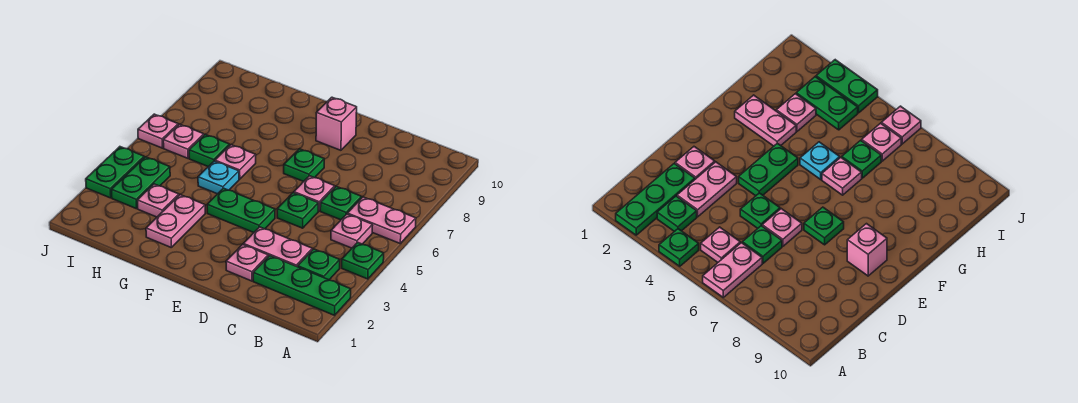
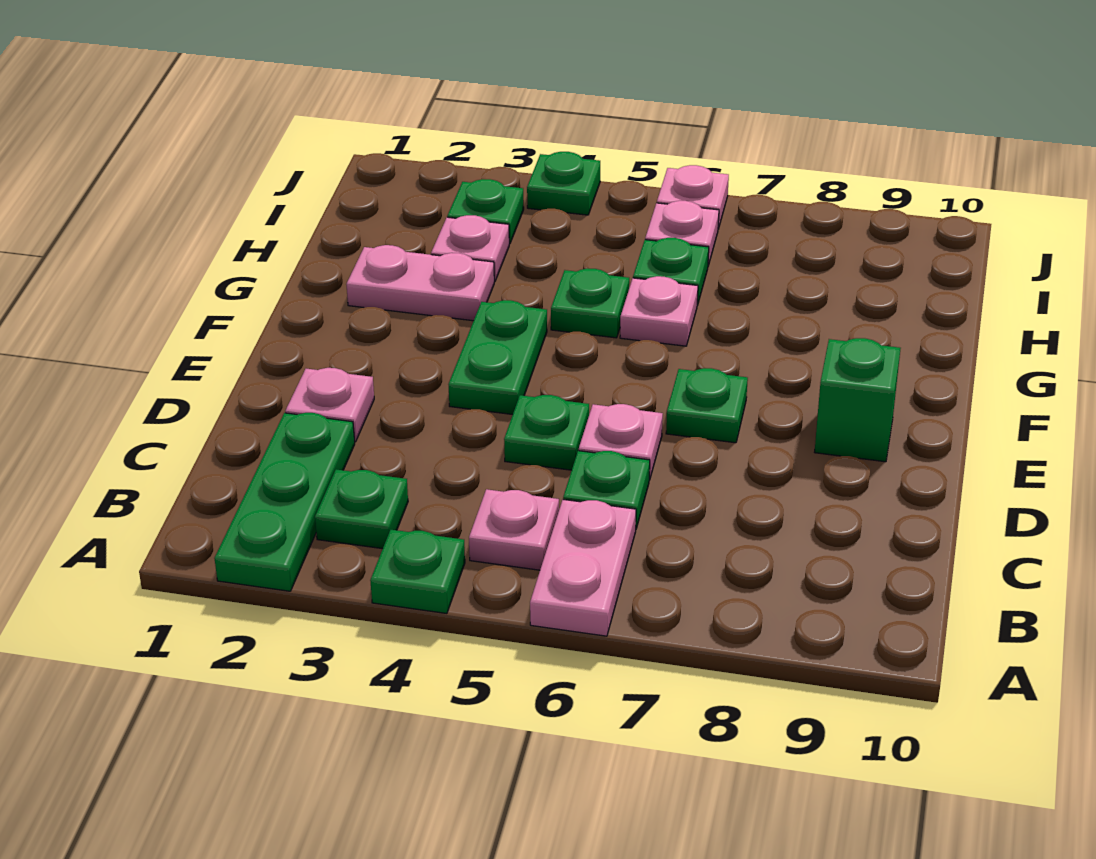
pink plate C3:D3 level 1 -> none
pink brick E9 level 1 -> green brick E9 level 1
cyan plate G5 level 1 -> green plate G5 level 1
green plate I3:I4 level 1 -> green plate I3 level 1
green plate J3:J4 level 1 -> green plate J4 level 1

